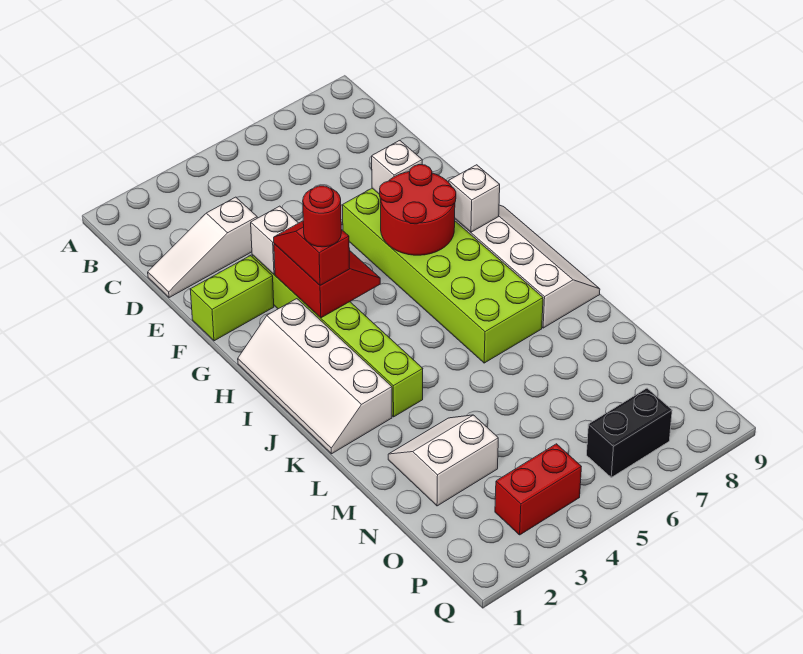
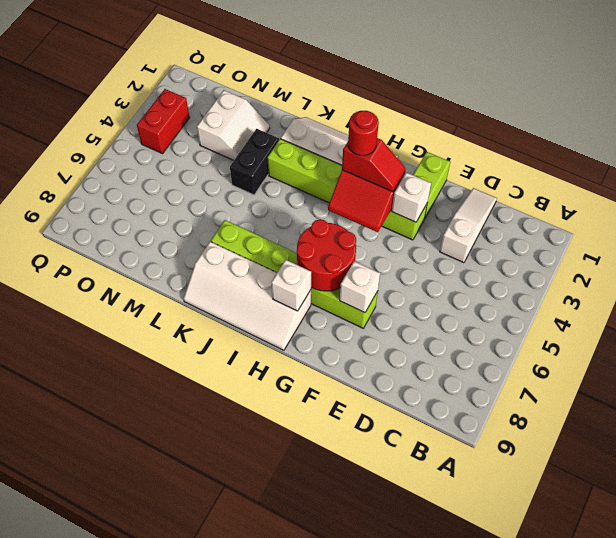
lime brick F6:K7 level 1 -> lime brick F7:K7 level 1
black brick P6:P7 level 1 -> black brick L3:L4 level 1

